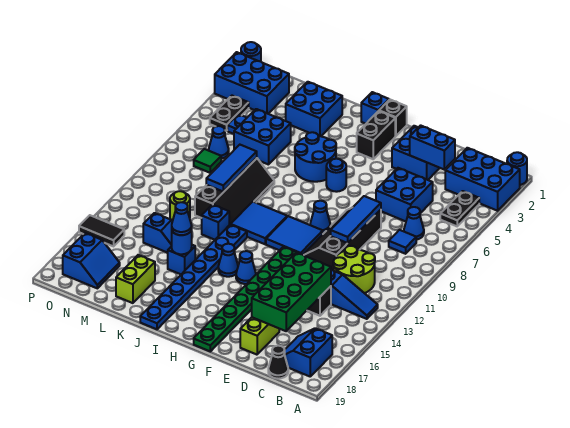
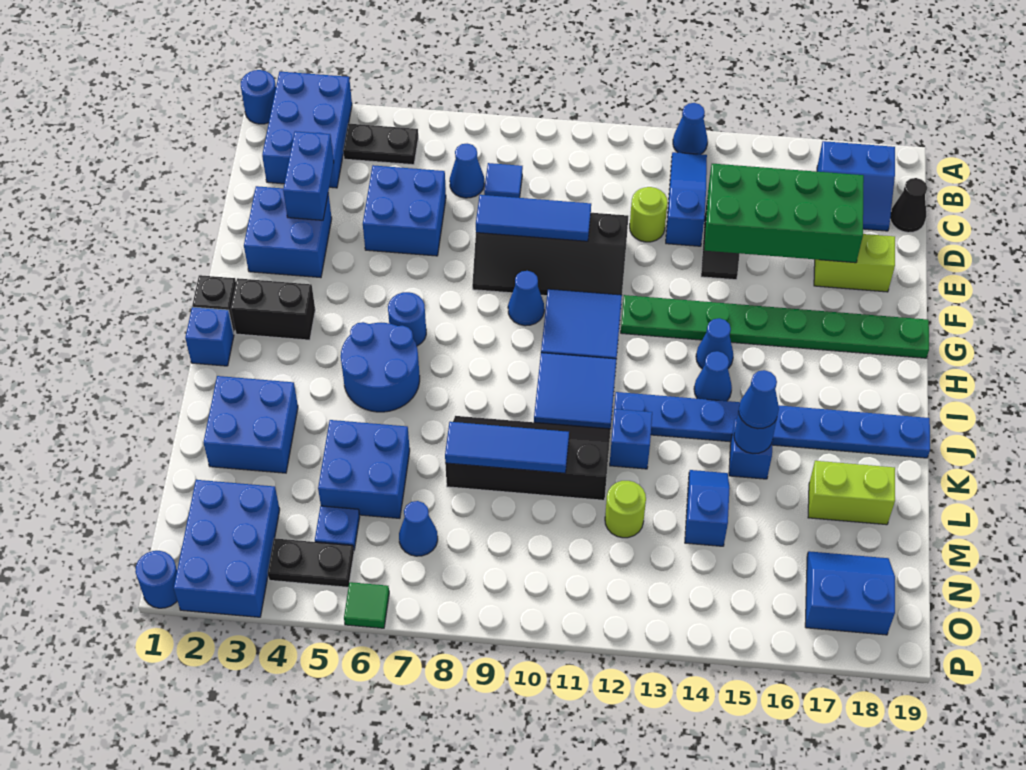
none -> blue cone A13 level 1
lime round brick C11:D12 level 1 -> lime round brick D12 level 1
green tile N8 level 1 -> green tile P6 level 1
black tile O15:P15 level 1 -> none

